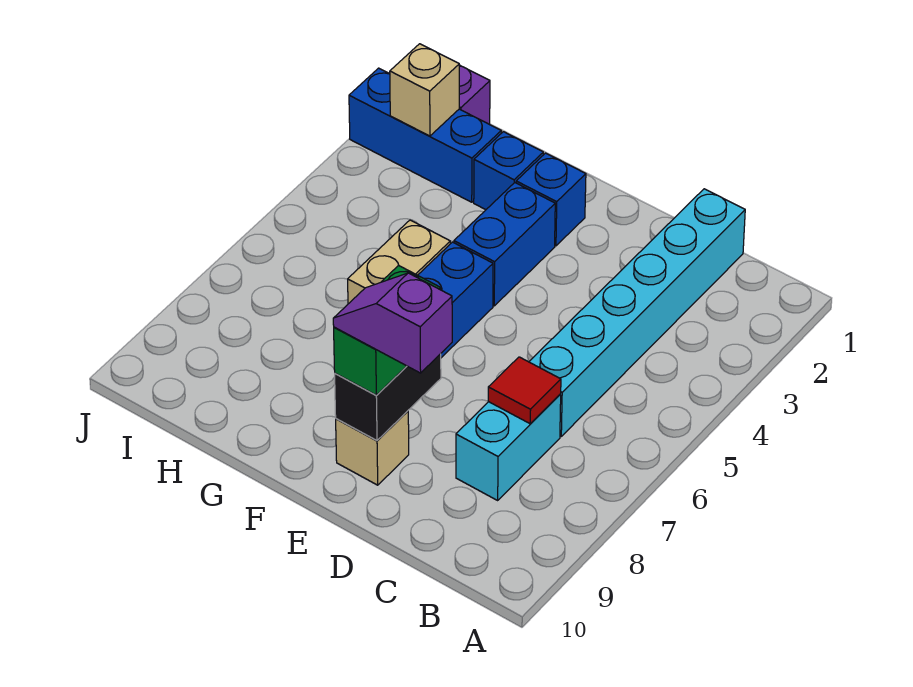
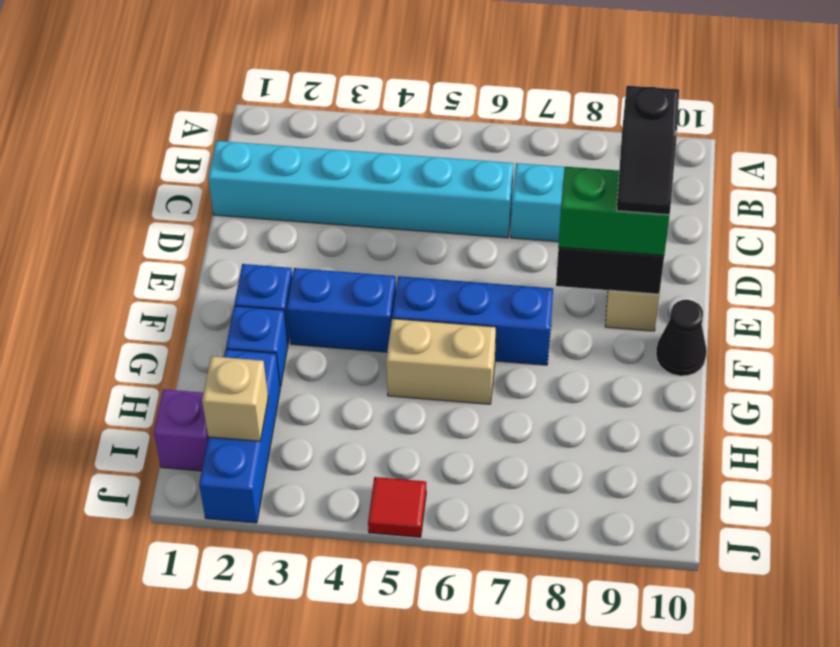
red tile C7 level 2 -> red tile J5 level 1
purple slope D9:E9 level 4 top D -> black slope D9:E9 level 4 top D
none -> black cone F10 level 1

